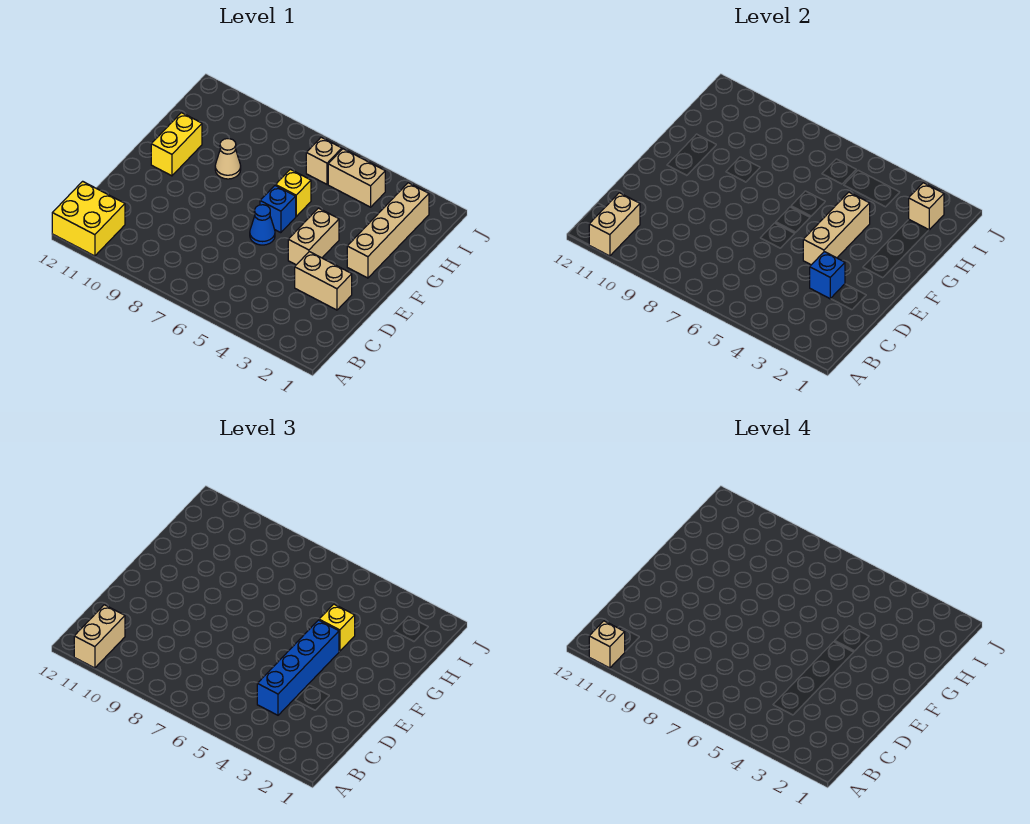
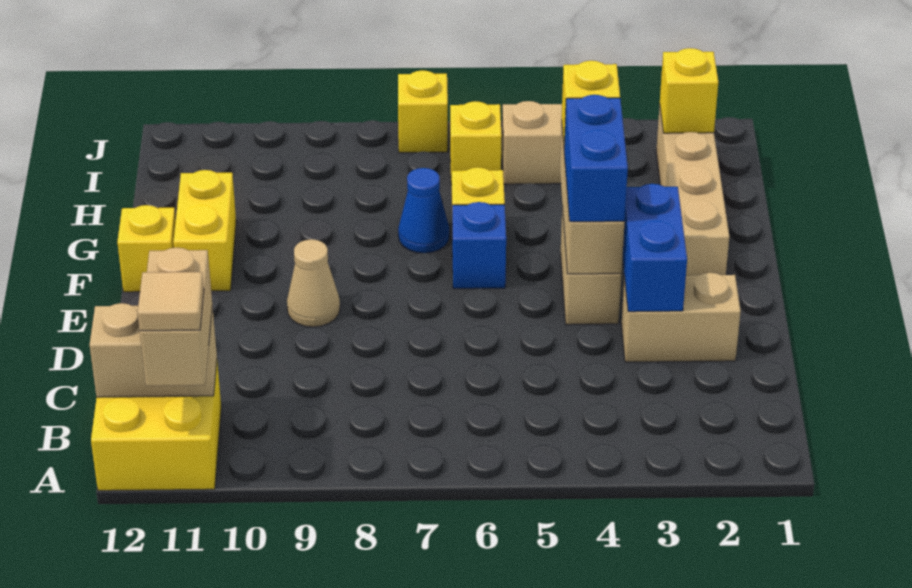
tan brick A11:B11 level 2 -> tan brick B11:B12 level 2
tan brick A11 level 4 -> tan tile A11 level 4
blue brick C4:F4 level 3 -> blue brick E4:F4 level 3
blue brick D3 level 2 -> blue brick D3:E3 level 2
blue cone E6 level 1 -> blue cone G7 level 1
none -> yellow brick F12 level 1
tan cone G9 level 1 -> tan cone E9 level 1
tan brick I2 level 2 -> yellow brick I2 level 2
tan brick I6 level 1 -> yellow brick I6 level 1
none -> yellow brick J7 level 1

